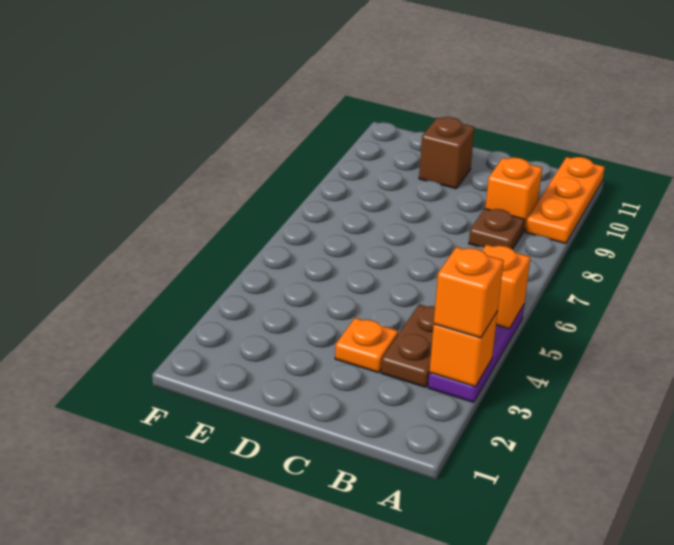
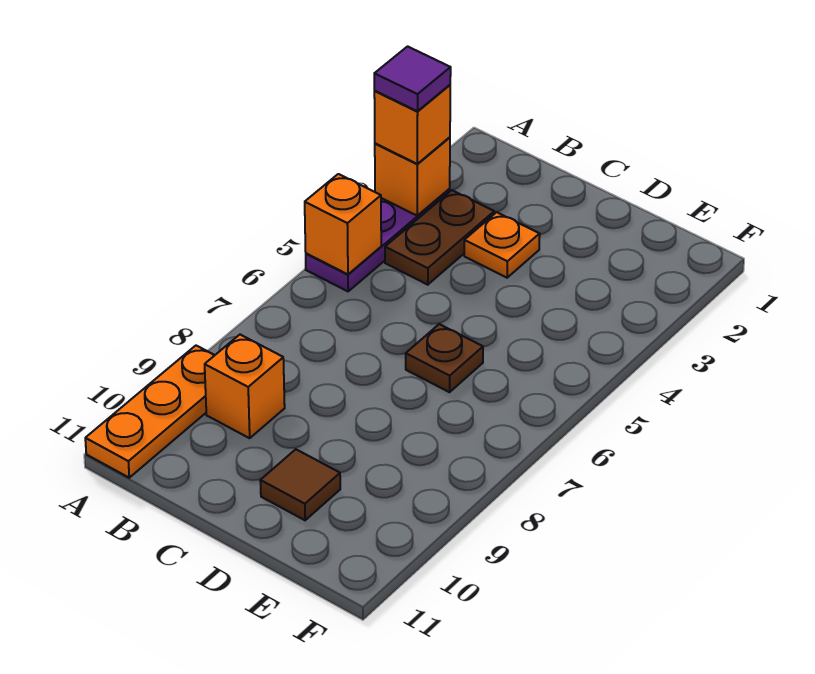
none -> purple tile A3 level 4
brown plate B8 level 1 -> brown plate D6 level 1
brown brick D10 level 1 -> brown tile D10 level 1

